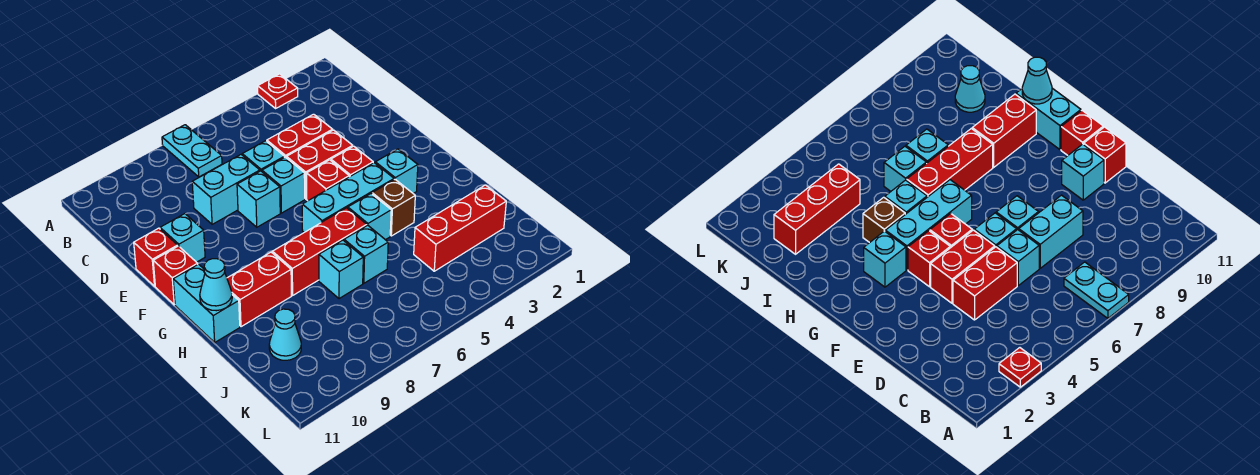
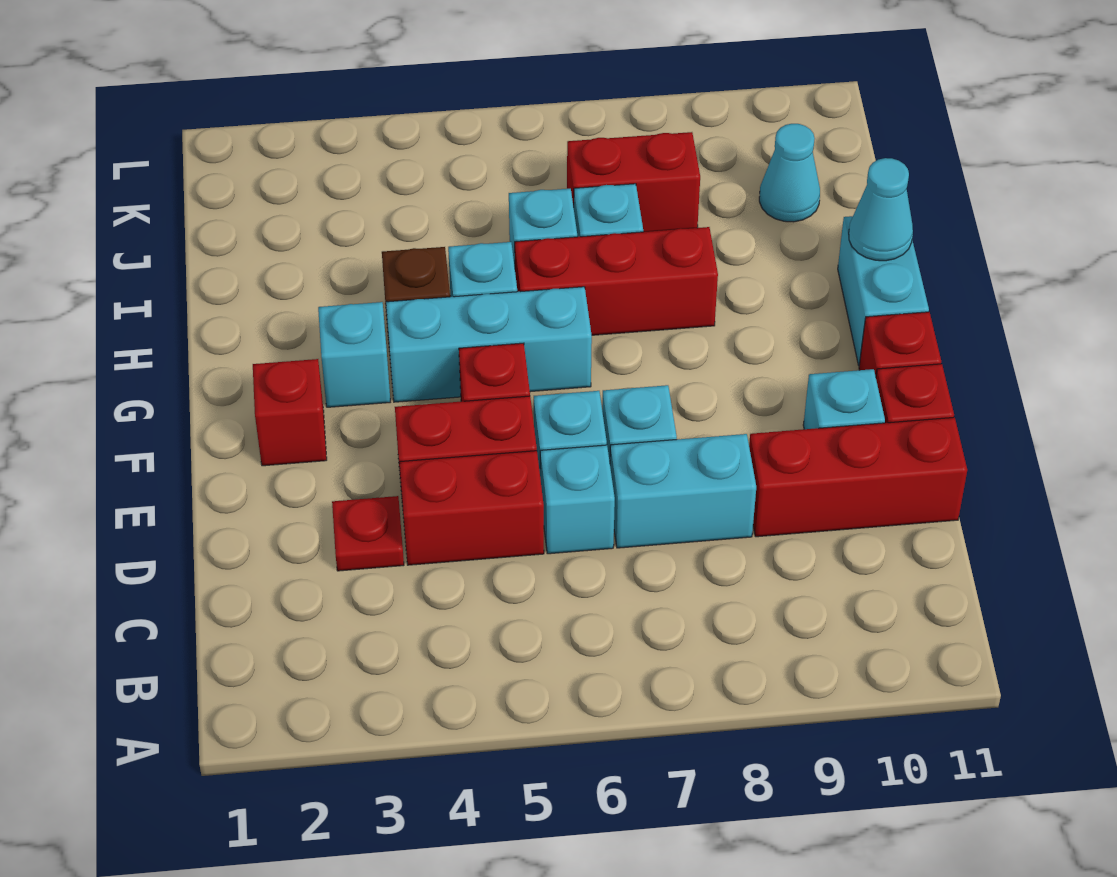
red plate A3 level 1 -> red plate D3 level 1
cyan plate A7:B7 level 1 -> none
red brick F4 level 1 -> red brick F2 level 1
red brick H9:H10 level 1 -> red brick J7:J8 level 1
red brick J2:J4 level 1 -> red brick D9:D11 level 1

